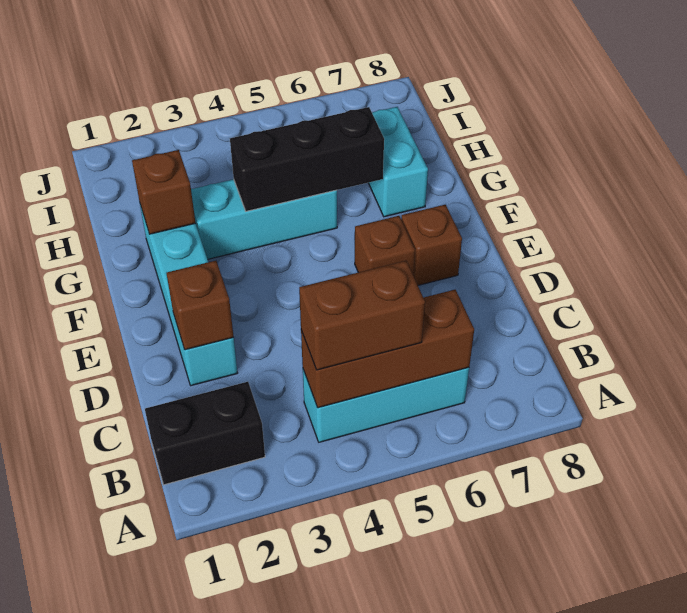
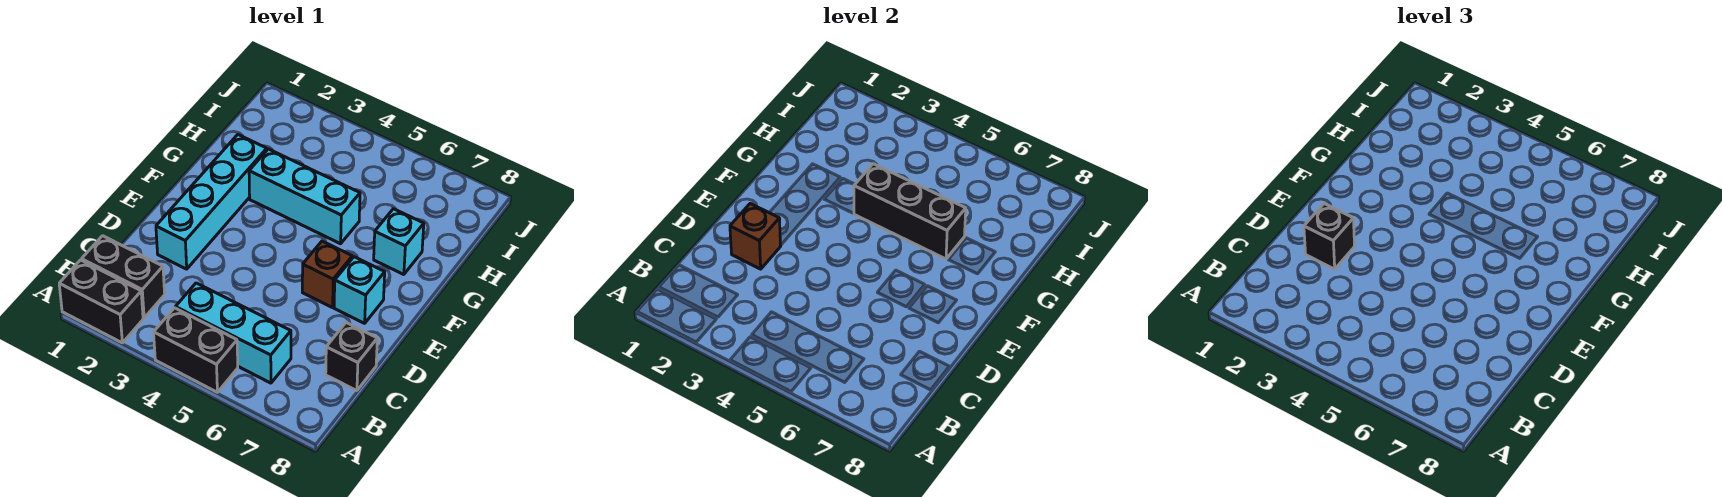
none -> black brick A1:A2 level 1
none -> black brick A4:A5 level 1
brown brick B4:B6 level 2 -> none
brown brick B4:B5 level 3 -> none
none -> black brick C8 level 1
none -> black brick D2 level 3
brown brick E7 level 1 -> cyan brick E7 level 1
brown brick G2 level 2 -> none
cyan brick G7:H7 level 1 -> cyan brick G7 level 1

